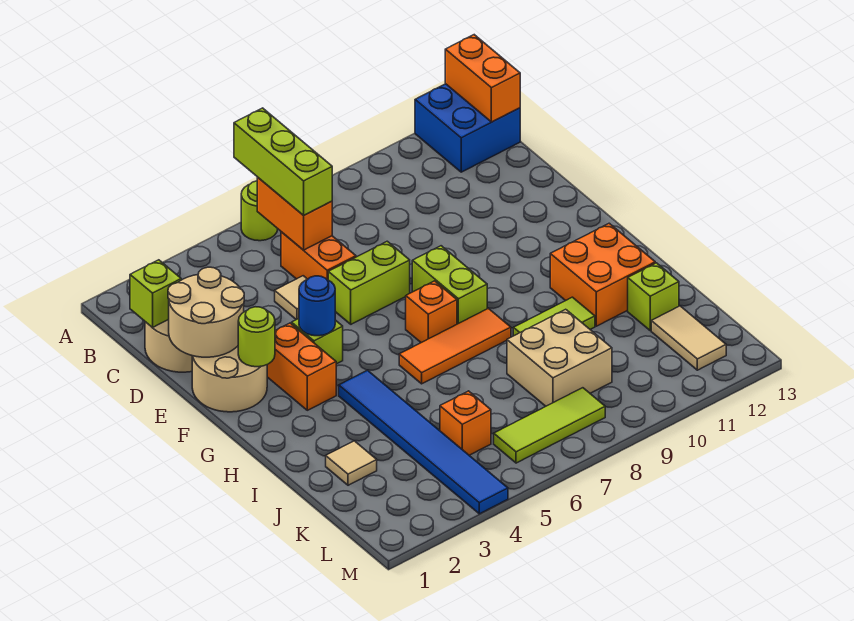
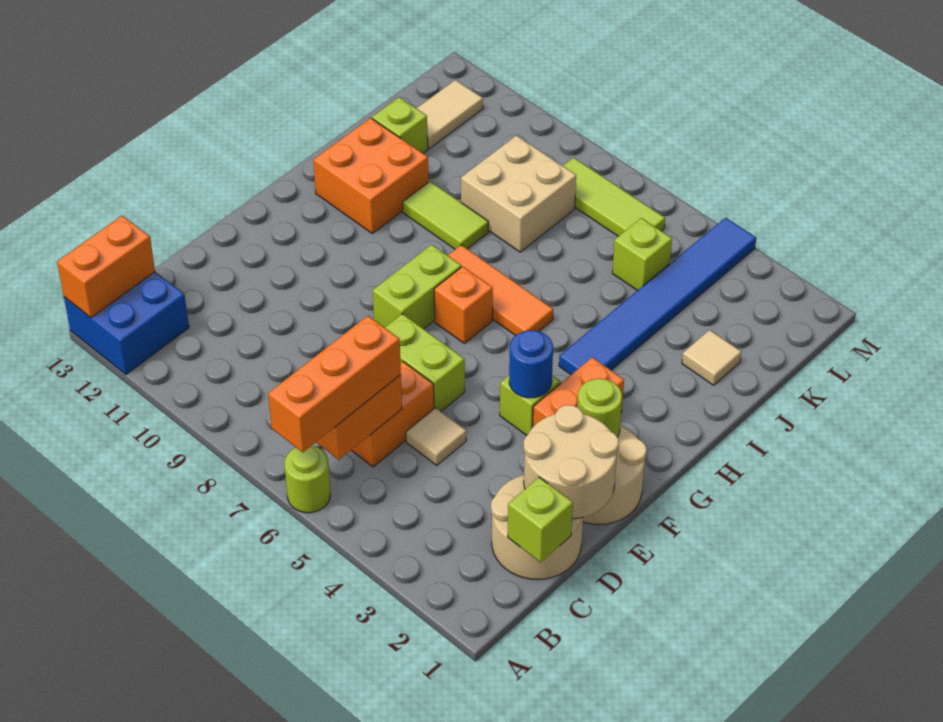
lime brick A6:C6 level 3 -> orange brick A6:C6 level 3
orange brick K5 level 1 -> lime brick K5 level 1

